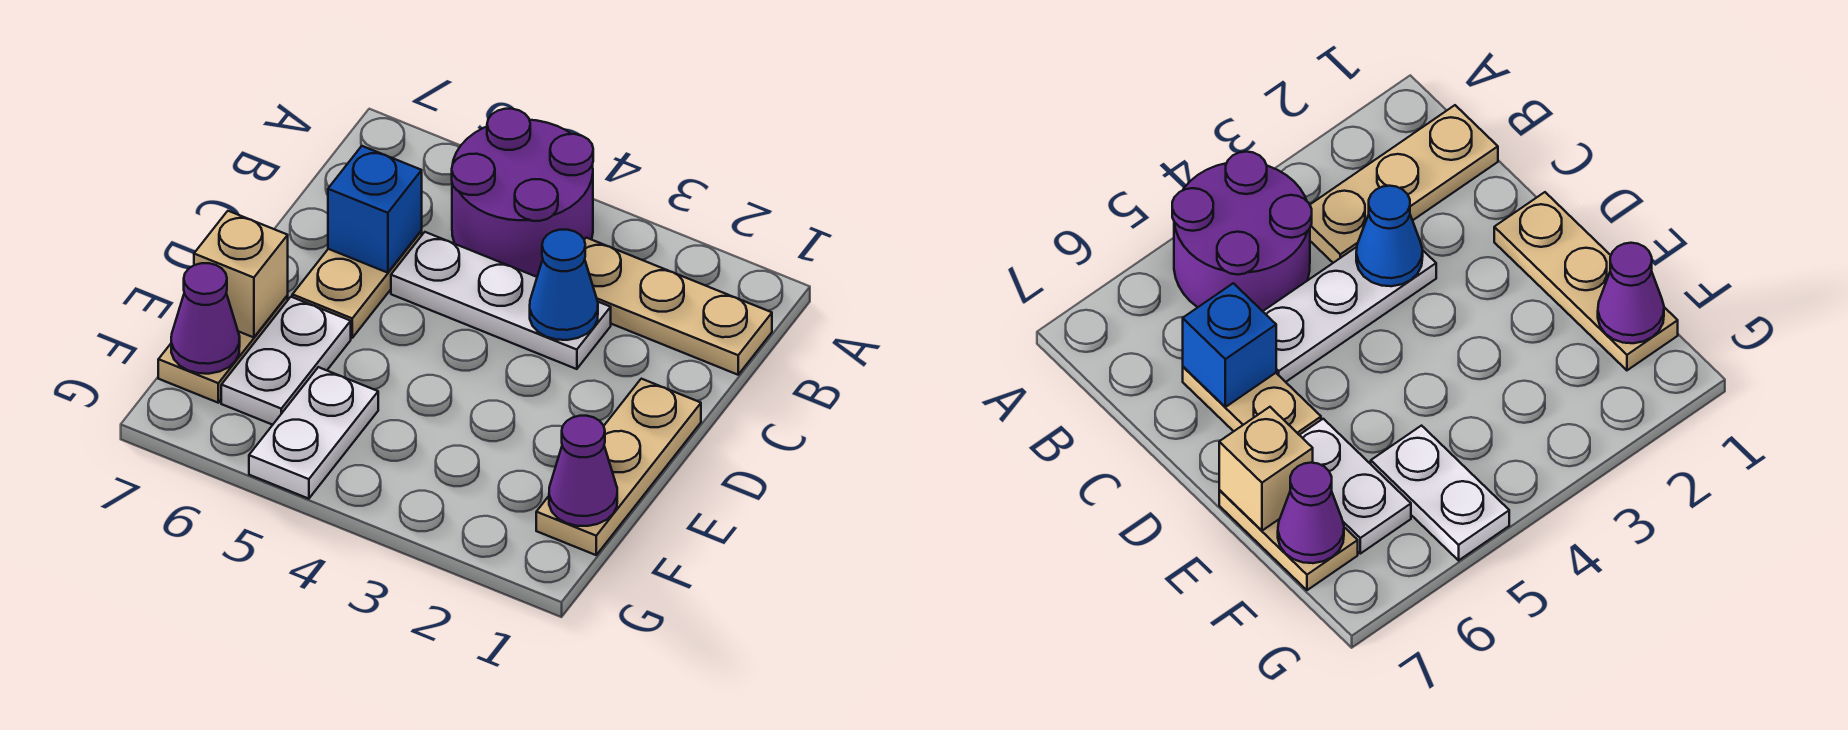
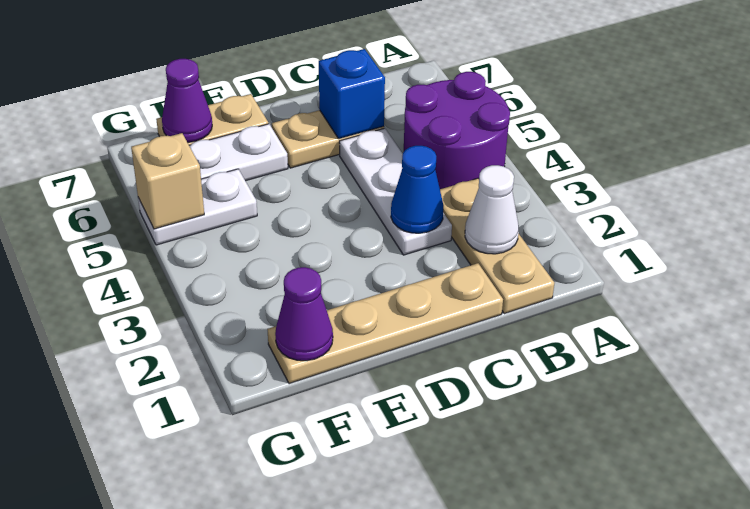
none -> white cone B2 level 2
tan plate D1:F1 level 1 -> tan plate C1:F1 level 1
tan brick E7 level 2 -> tan brick G5 level 2

